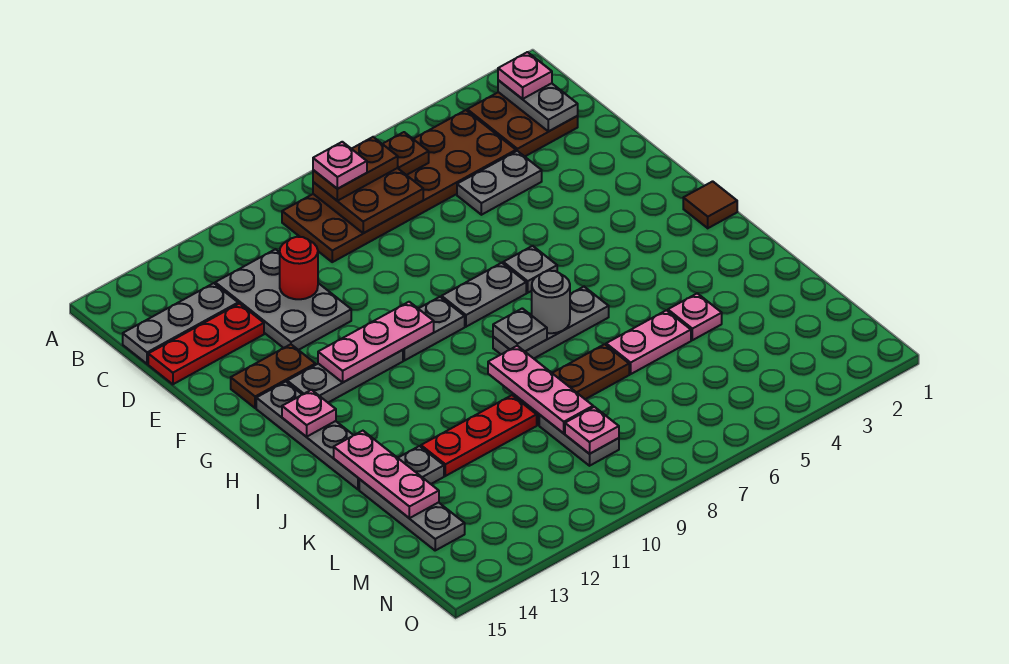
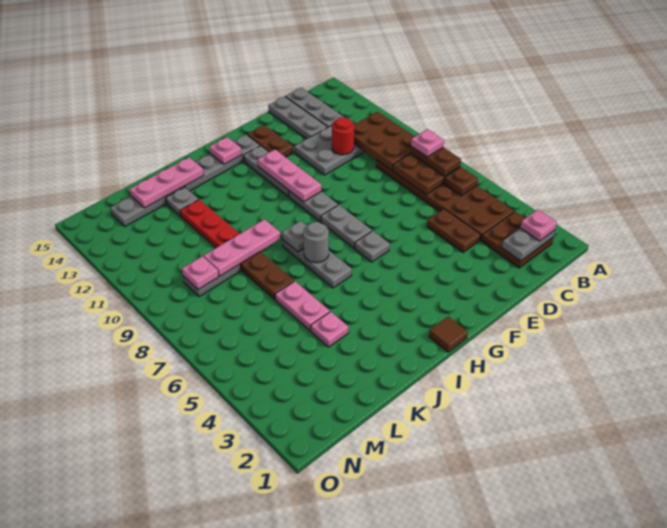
none -> brown plate B9:C11 level 2
grey plate D4:D5 level 1 -> brown plate D4:D5 level 1
red plate D13:D15 level 1 -> grey plate D13:D15 level 1

